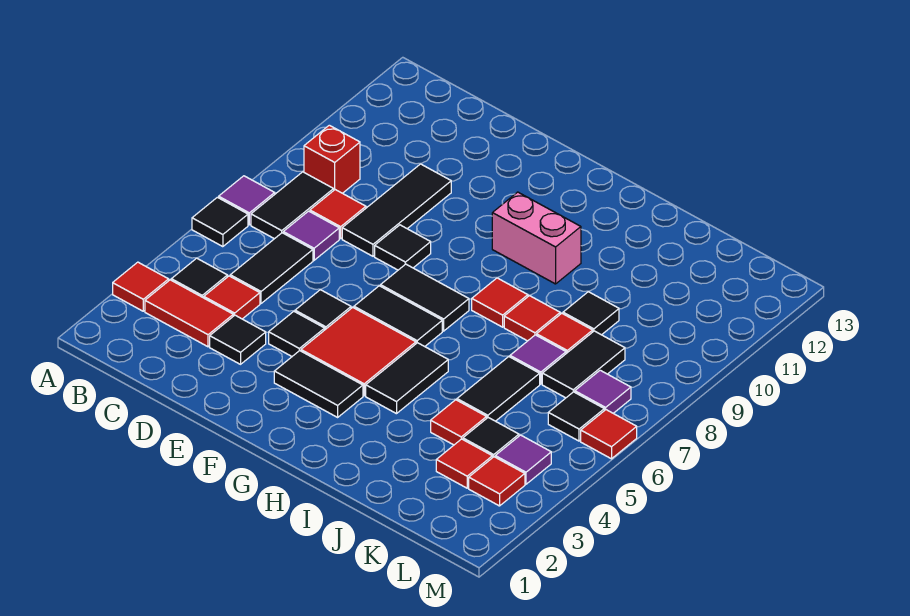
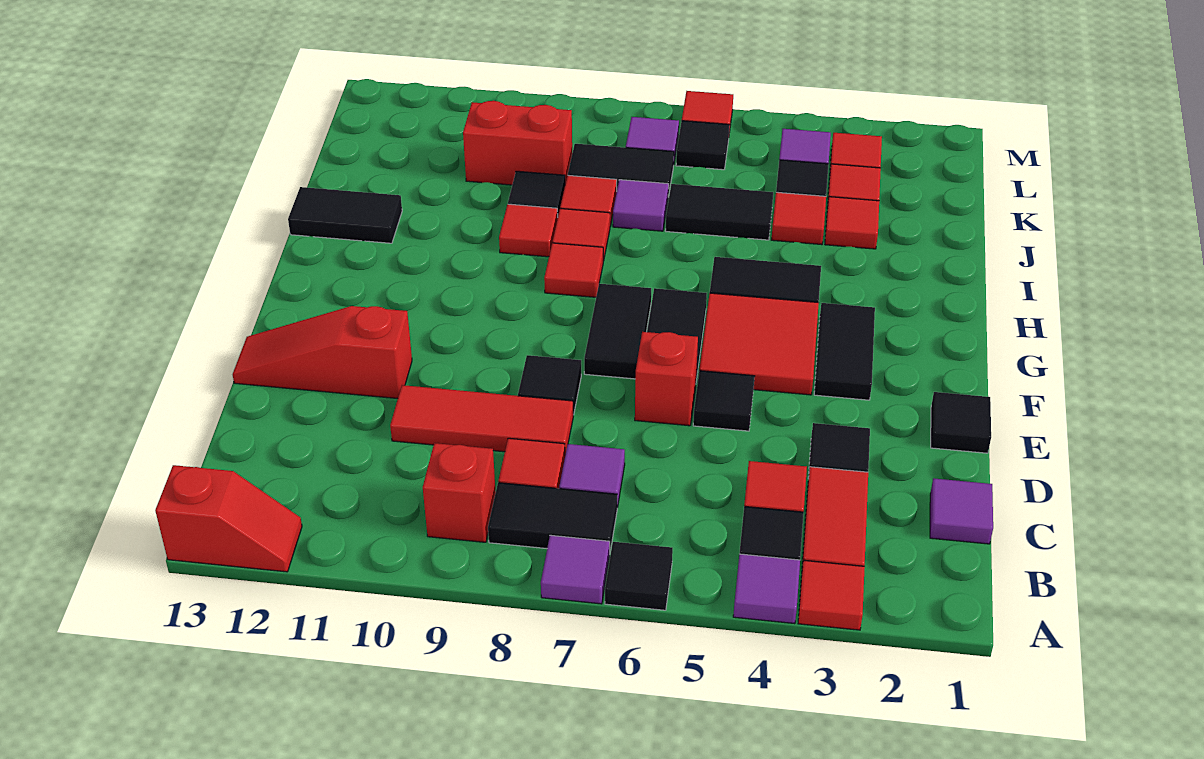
none -> purple tile A4 level 1
none -> red slope A12:A13 level 1 top 13
none -> purple tile C1 level 1
black tile C5:C6 level 1 -> black tile I12:I13 level 1
black tile D8:D10 level 1 -> red tile D8:D10 level 1
black tile E4 level 1 -> black tile E1 level 1
none -> red brick E6 level 1
none -> red slope E11:E13 level 1 top 11
pink brick G10:H10 level 1 -> none
none -> red tile I9 level 1
none -> red tile J3 level 1
none -> red brick K9:K10 level 1

